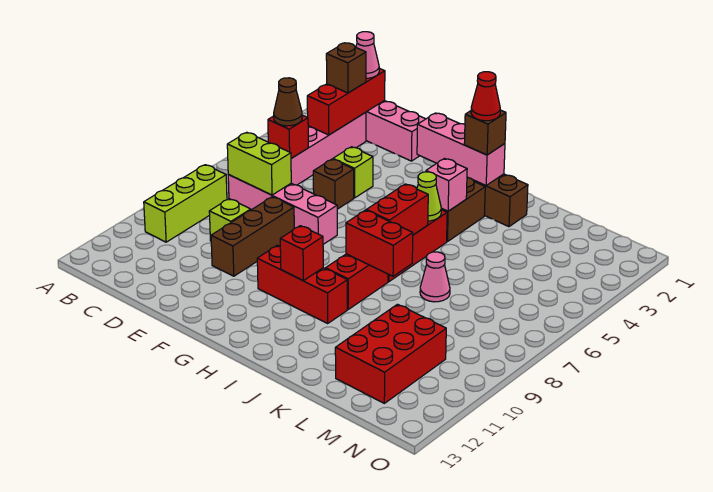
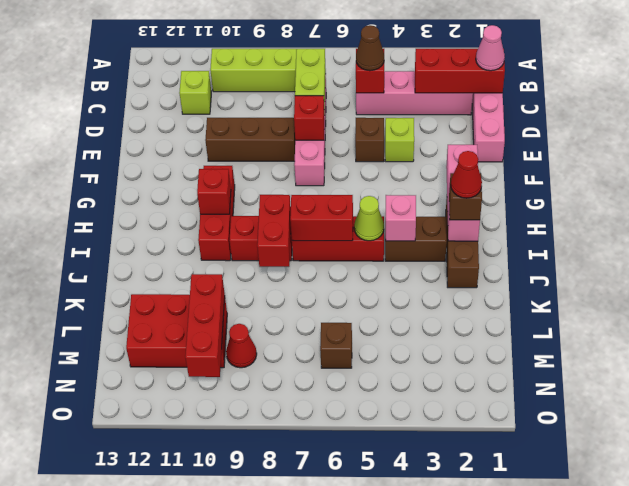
brown brick C2 level 3 -> brown brick M6 level 1
lime brick D9 level 1 -> lime brick C11 level 1
none -> red brick E7 level 2
pink cone K7 level 1 -> none
none -> red brick L10:N10 level 2
none -> red cone M9 level 1

